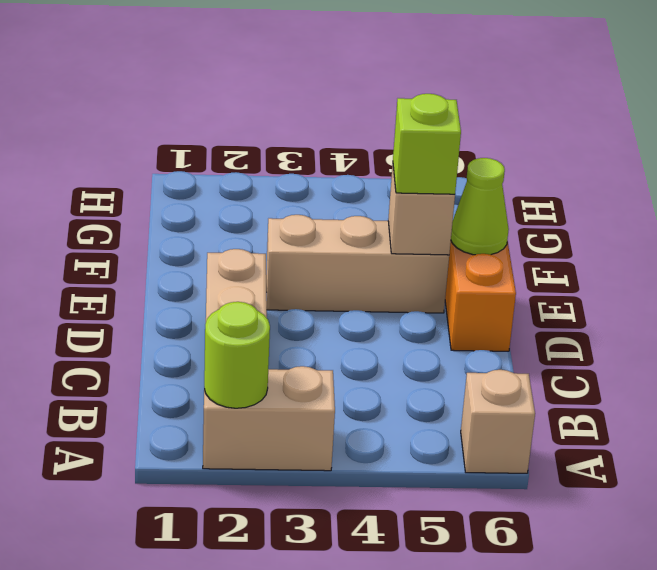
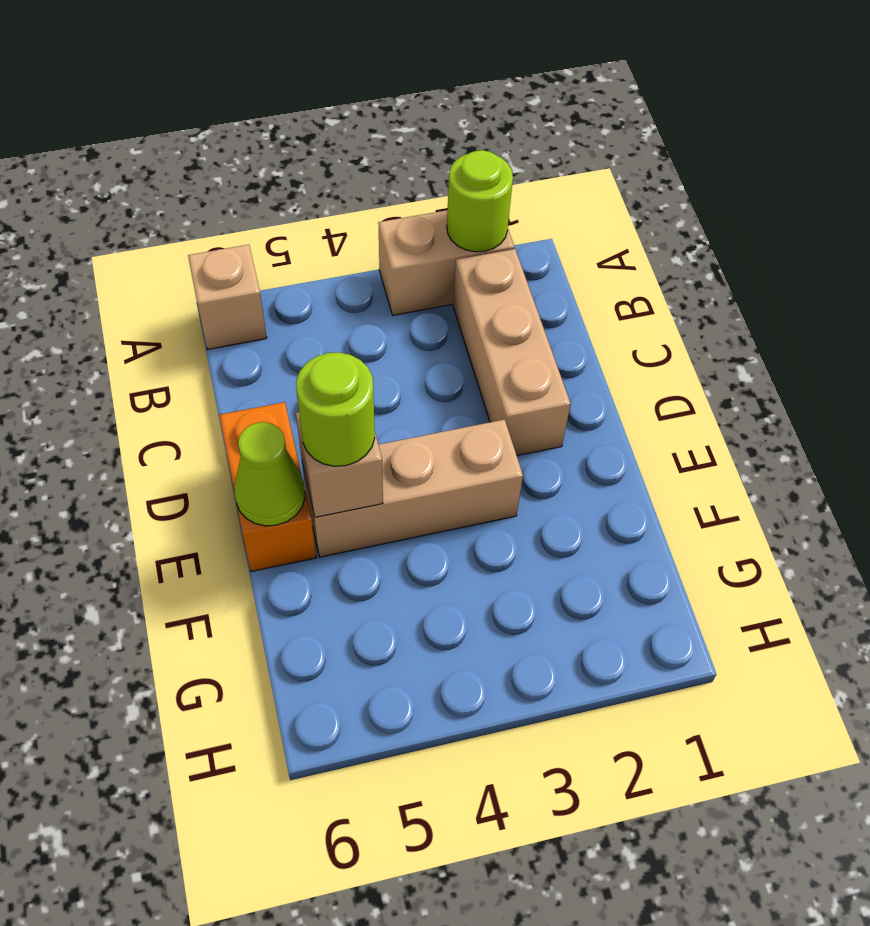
lime brick E5 level 3 -> lime round brick E5 level 3

